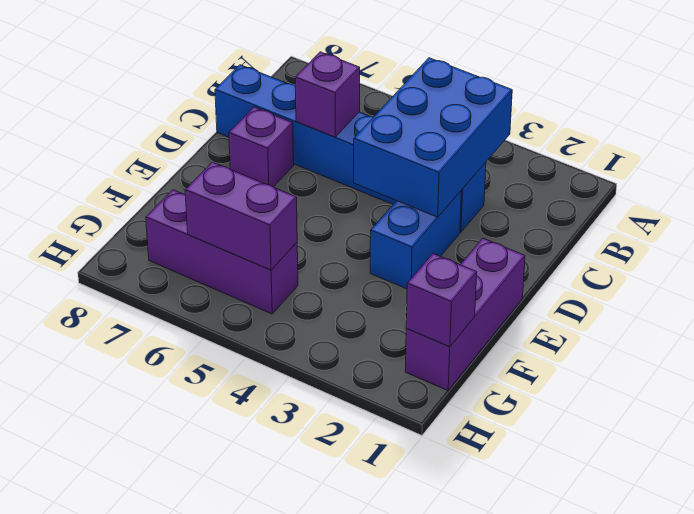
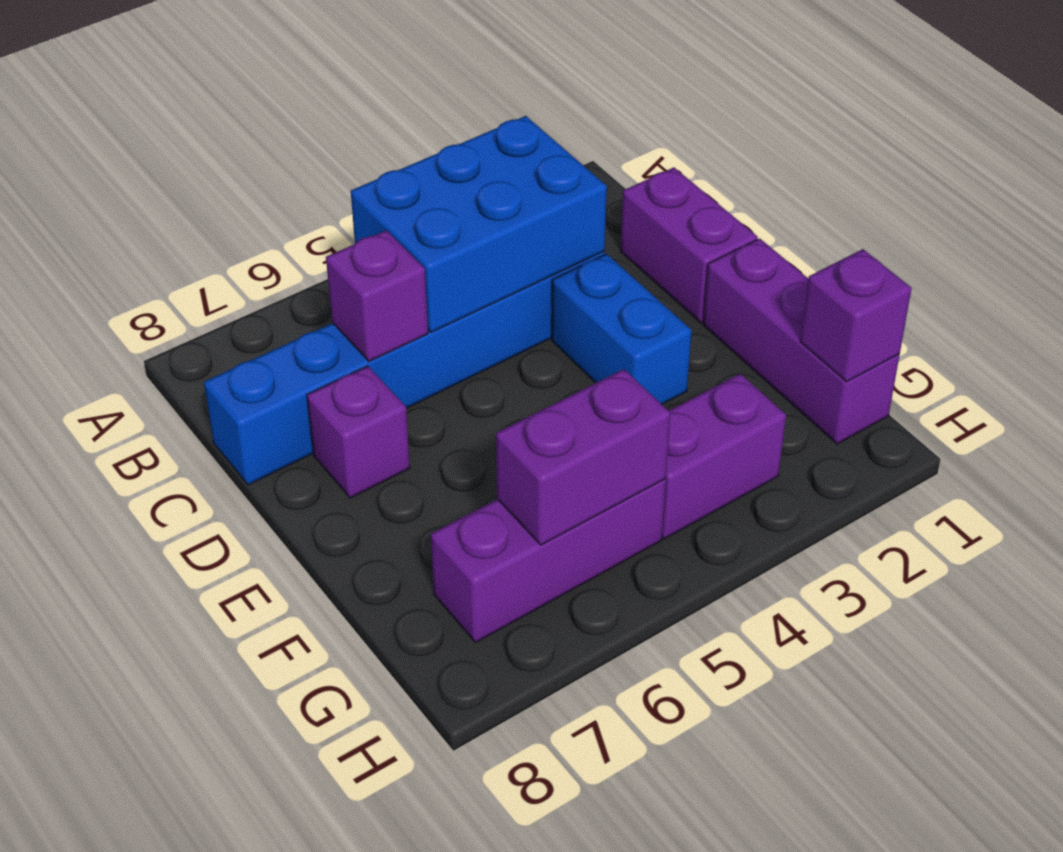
blue brick B3:D4 level 2 -> blue brick B3:C5 level 2
none -> purple brick C1:D1 level 1
none -> purple brick G3:G4 level 1

